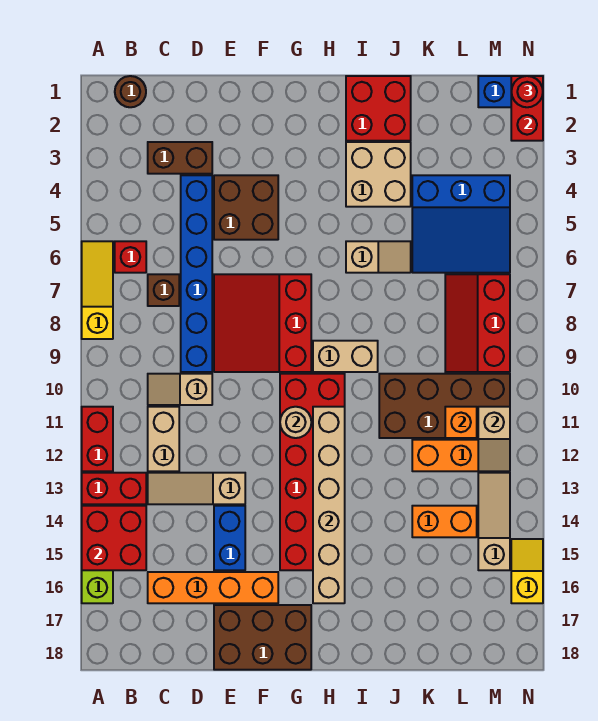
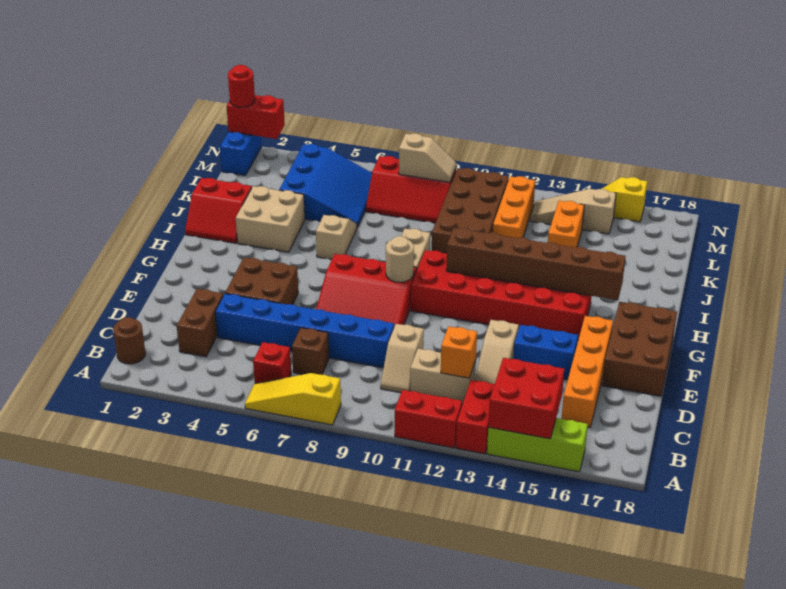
tan round brick G11 level 2 -> tan round brick G9 level 2
tan brick H11:H16 level 2 -> brown brick H11:H16 level 2
red brick I1:J2 level 1 -> red slope I1:J2 level 1 top J
orange brick L11 level 2 -> orange brick C12 level 2
tan slope M11:M12 level 2 top 11 -> tan slope M8:M9 level 2 top 8

